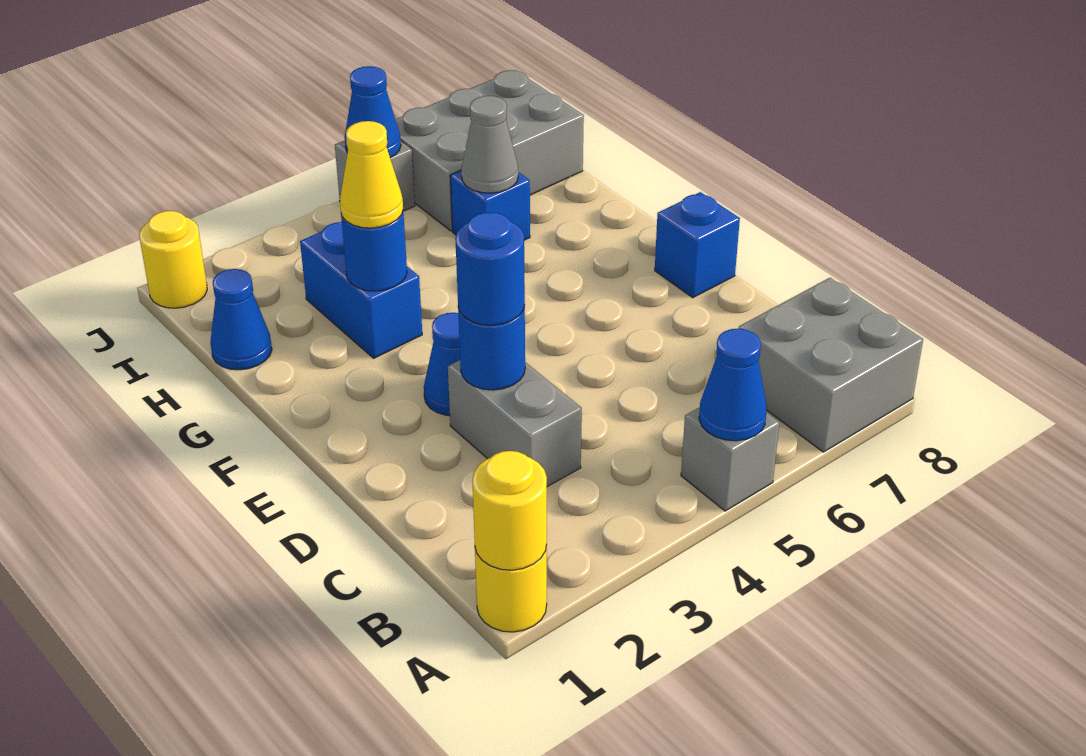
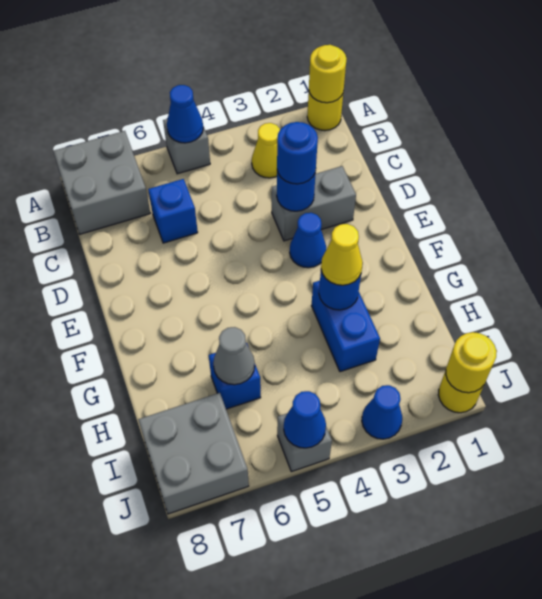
none -> yellow cone B3 level 1
grey brick C3:D3 level 1 -> grey brick D2:D3 level 1
blue brick E8 level 1 -> blue brick C6 level 1
blue cone H1 level 1 -> blue cone J3 level 1
grey brick I6:J8 level 1 -> grey brick I7:J8 level 1
none -> yellow round brick J1 level 2

